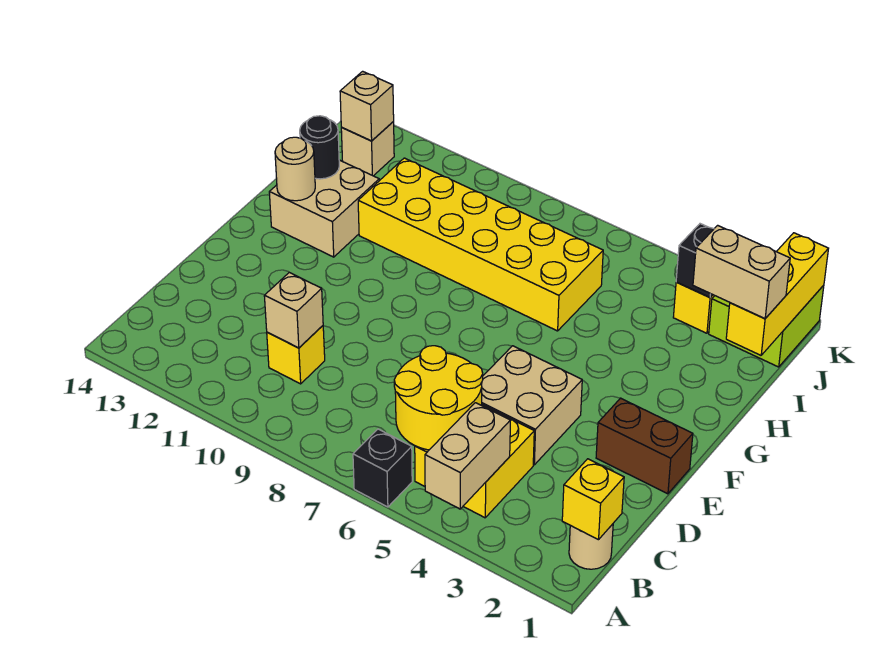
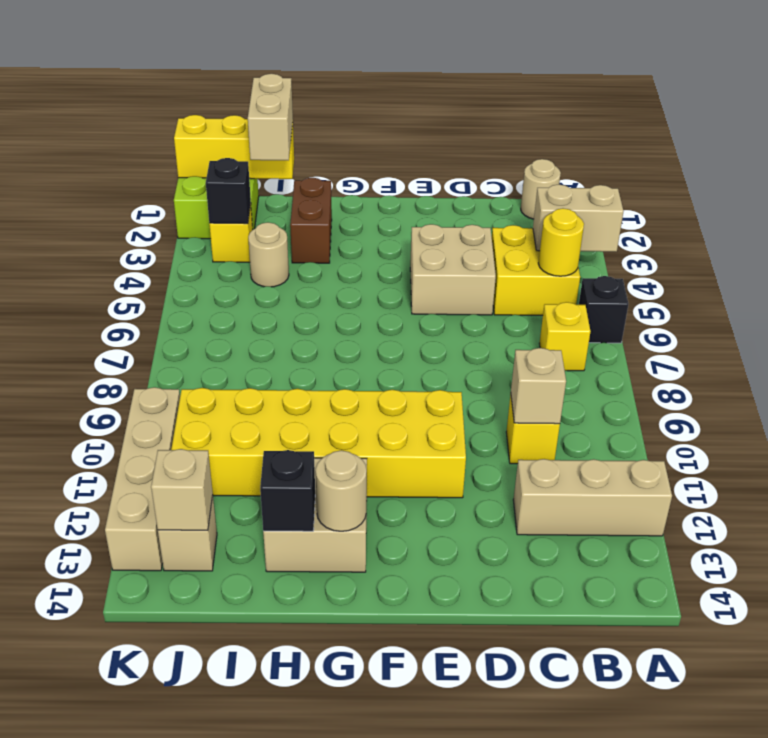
none -> tan brick A12:C12 level 1
yellow brick B1 level 2 -> yellow brick B7 level 1
yellow round brick B5:C6 level 2 -> yellow round brick B5 level 2
brown brick E1:E2 level 1 -> brown brick H2:H3 level 1
yellow brick H6:I11 level 1 -> yellow brick E10:J11 level 1
black round brick H13 level 2 -> black brick H13 level 2
none -> tan round brick I4 level 1
none -> tan brick K10:K13 level 1

